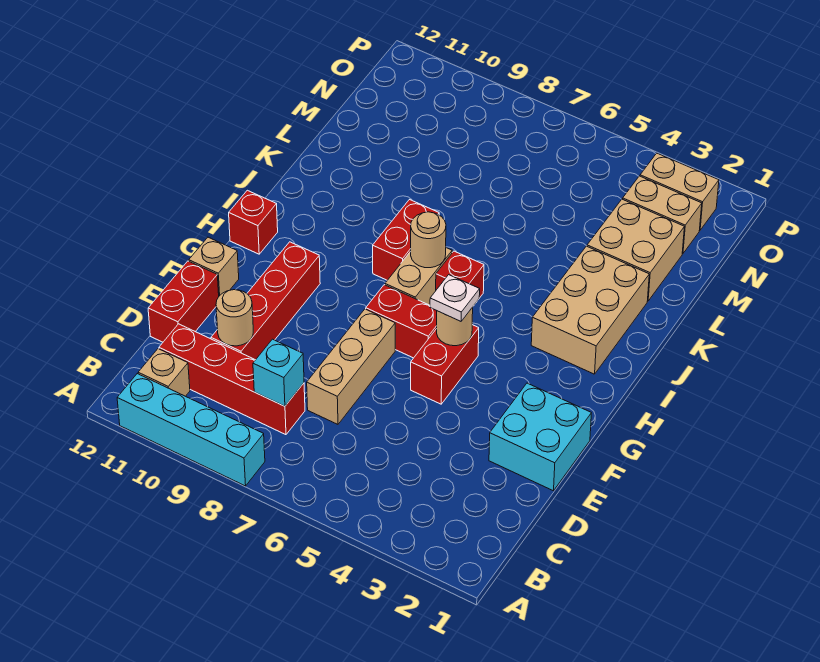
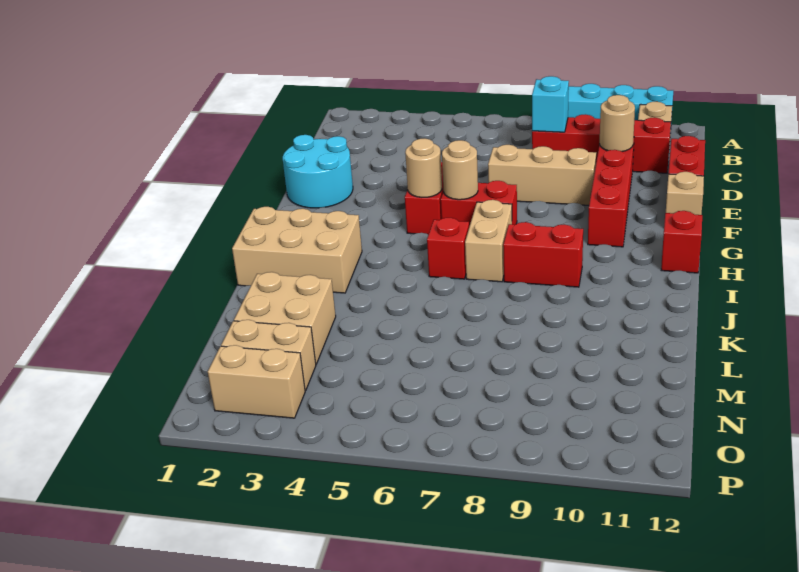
tan brick D7:F7 level 1 -> tan brick E7:E9 level 1
cyan brick E1:F2 level 1 -> cyan round brick E1:F2 level 1
white plate G5 level 3 -> none
tan brick I2:K3 level 1 -> tan brick I1:J3 level 1
tan round brick I7 level 2 -> tan round brick G6 level 2
red brick I8:J8 level 1 -> red brick I8:I9 level 1

